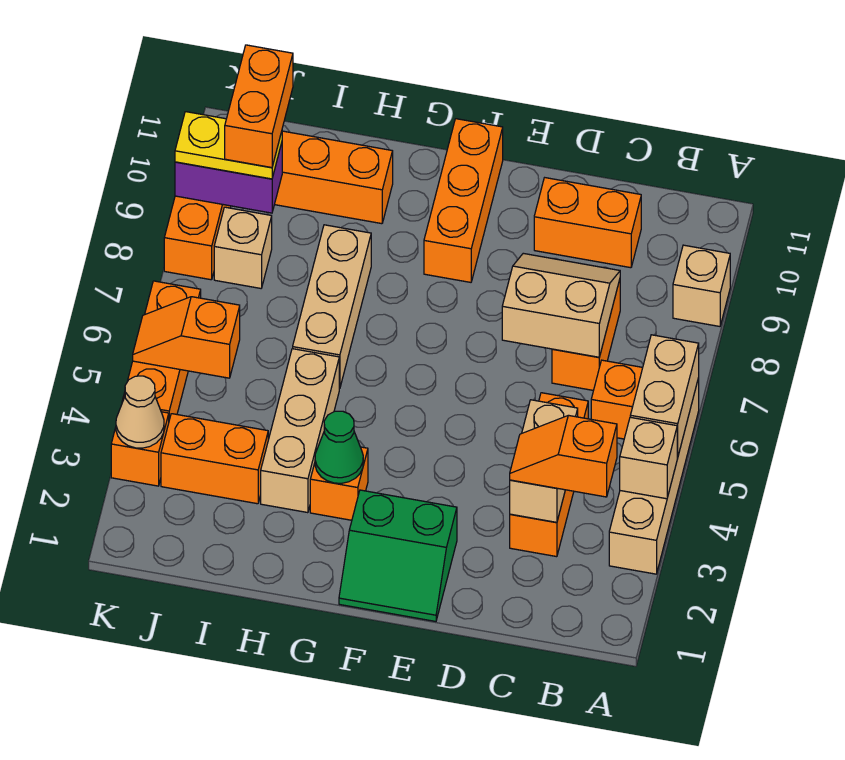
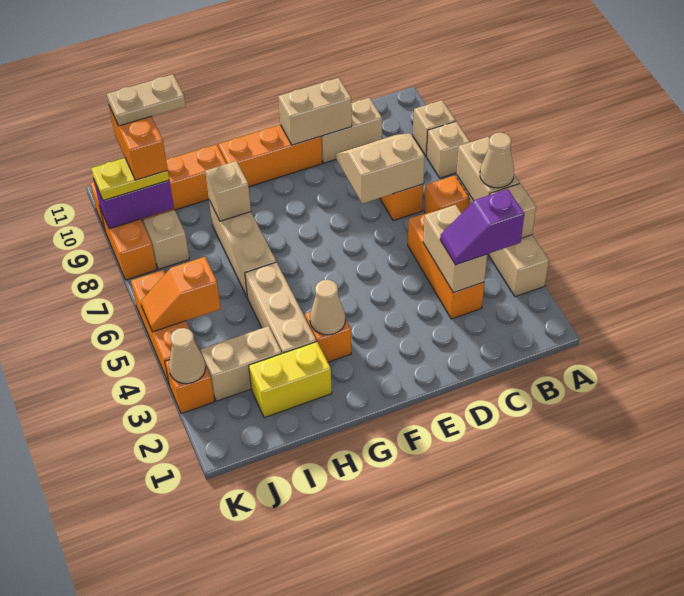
none -> tan cone A5 level 3
none -> tan brick A8 level 1
orange slope B3:C3 level 3 top B -> purple slope B3:C3 level 3 top B
orange brick C10:D10 level 1 -> tan brick C10:D10 level 1
none -> tan brick D10:E10 level 2
green slope E1:F2 level 1 top 2 -> none
orange brick F9:F11 level 1 -> orange brick E10:G10 level 1
green cone G3 level 2 -> tan cone G3 level 2
none -> yellow brick H2:I2 level 1
none -> tan brick H8 level 2
orange brick I3:J3 level 1 -> tan brick I3:J3 level 1
none -> tan plate I10:J10 level 5

